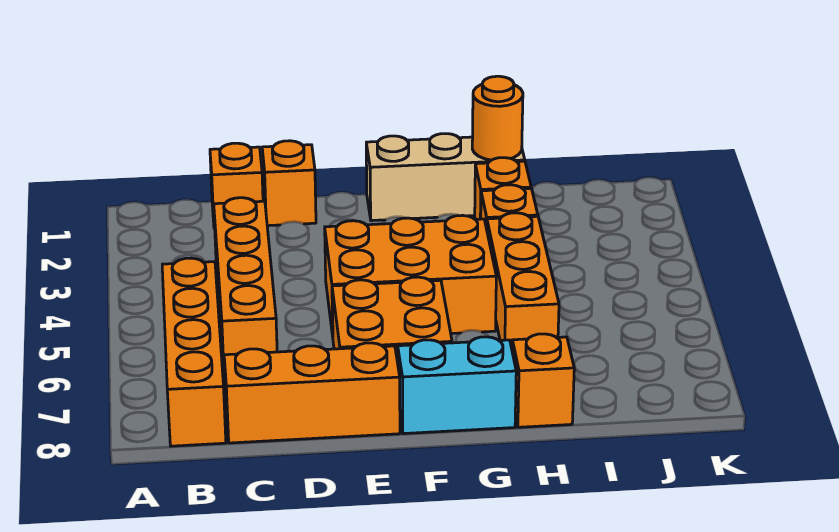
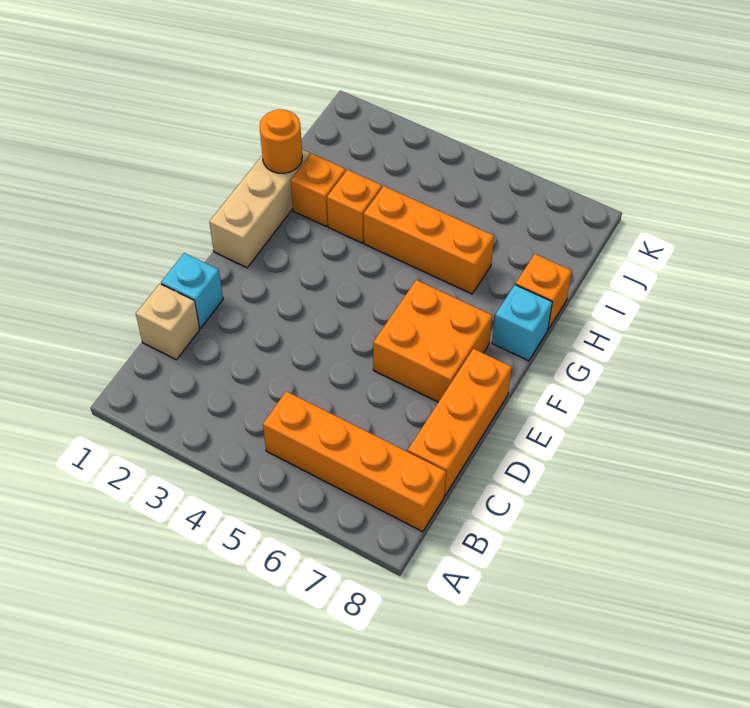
orange brick C1 level 1 -> tan brick C1 level 1
orange brick C3:C6 level 1 -> none
orange brick D1 level 1 -> cyan brick D1 level 1
orange brick E4:G5 level 1 -> none
cyan brick F8:G8 level 1 -> cyan brick G8 level 1

